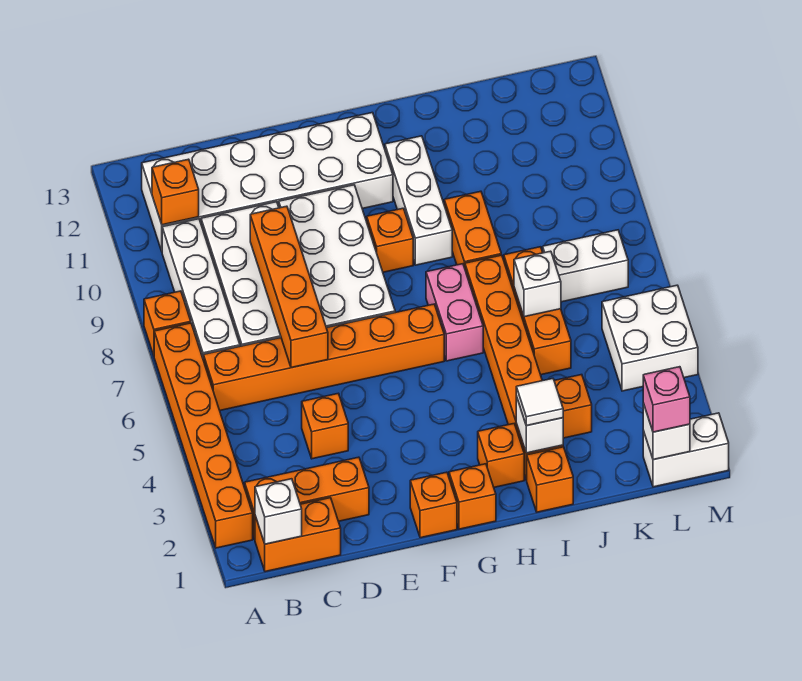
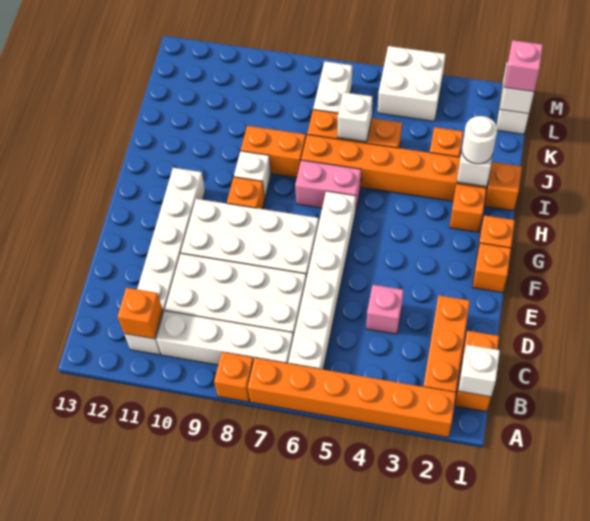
orange brick B6:G6 level 1 -> white brick B6:G6 level 1
white brick B11:G12 level 1 -> white brick B11:G11 level 1
orange brick D4 level 1 -> pink brick D4 level 1
orange brick D6:D9 level 2 -> none
white brick H9:H11 level 1 -> white brick H9 level 1
white tile I2 level 3 -> white round brick I2 level 3

